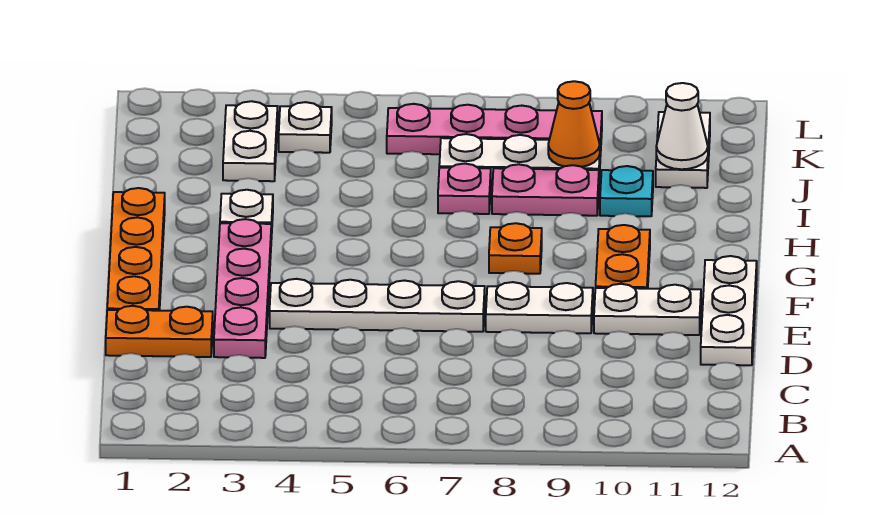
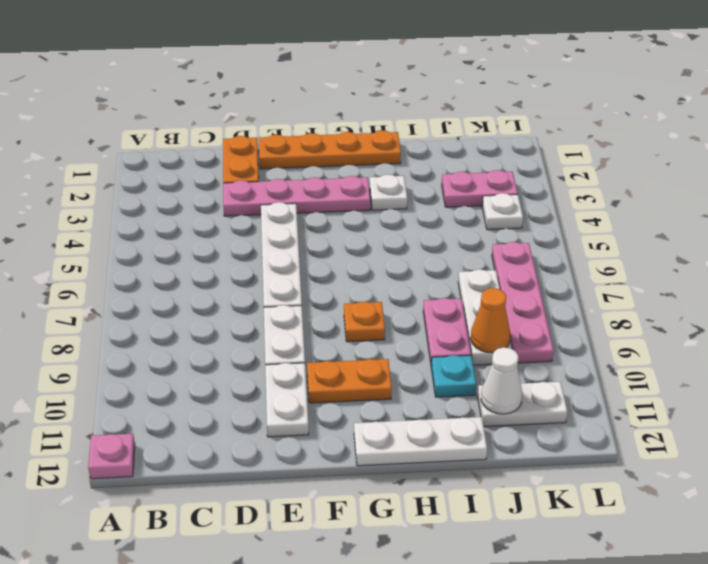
white plate D12:F12 level 1 -> white plate G12:I12 level 1
pink plate I7 level 1 -> pink plate A12 level 1
white plate J3:K3 level 1 -> pink plate J3:K3 level 1

